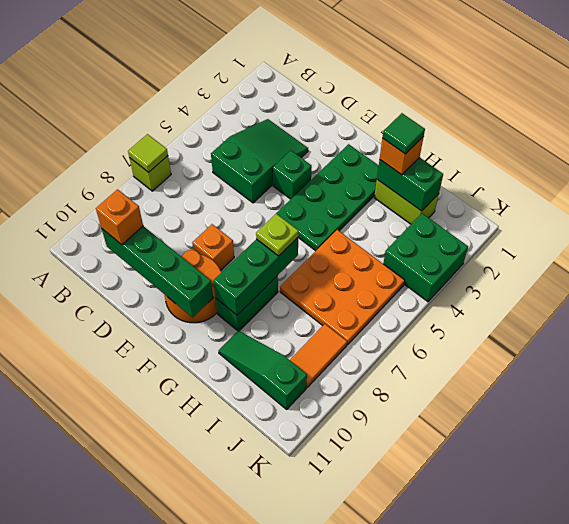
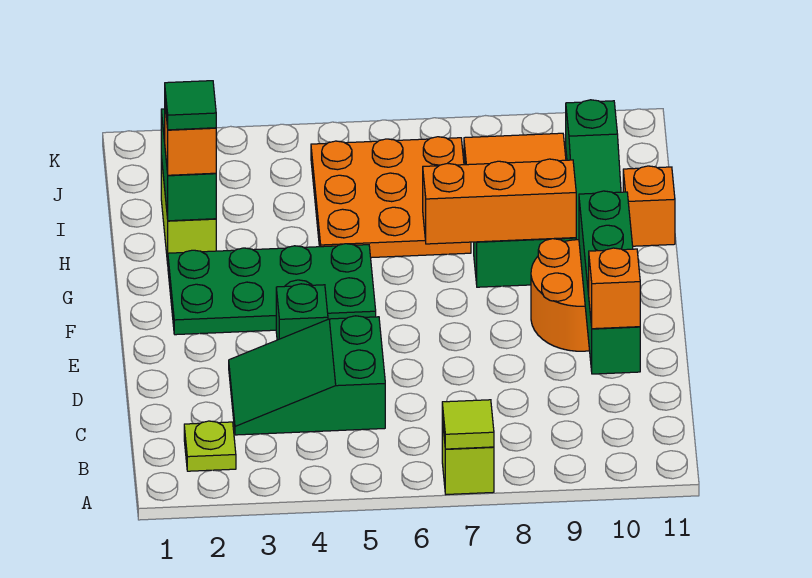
orange brick E8 level 1 -> orange brick H11 level 1
green brick G7:G9 level 2 -> orange brick G7:G9 level 2
lime plate G7 level 3 -> lime plate B2 level 1
green brick J3:K4 level 1 -> none

